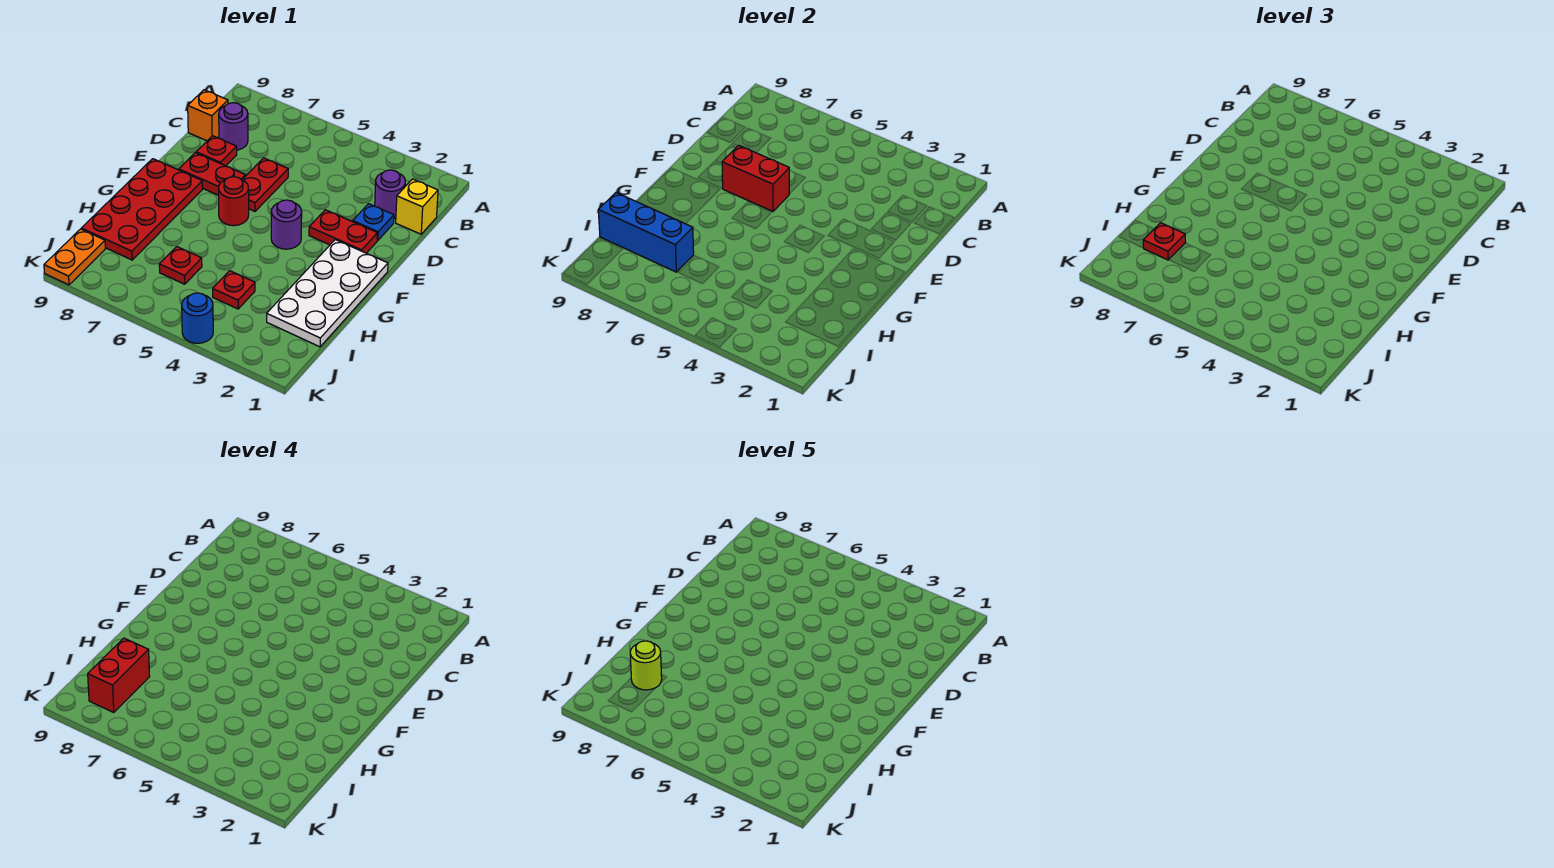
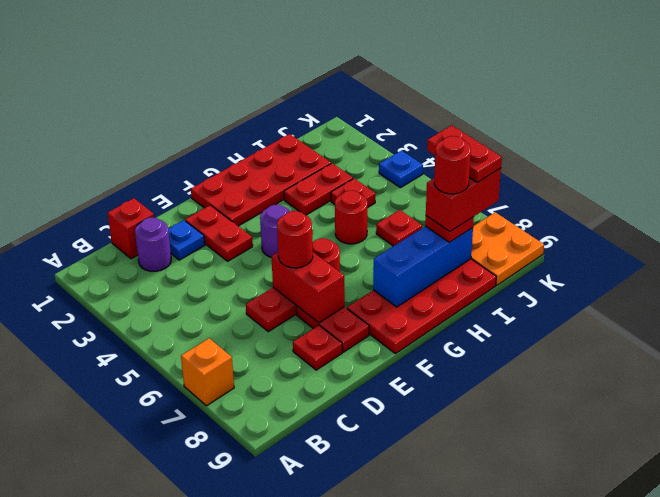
yellow brick C1 level 1 -> red brick C1 level 1
purple round brick C8 level 1 -> none
orange brick C9 level 1 -> orange brick A7 level 1
none -> red round brick E6 level 3
white plate F1:I2 level 1 -> red plate F1:I2 level 1
none -> red plate H3:I3 level 1
none -> red round brick H5 level 1
blue brick I7:I9 level 2 -> blue brick G8:I8 level 2
lime round brick I8 level 5 -> red round brick I8 level 5
none -> red plate J7:J8 level 5
orange plate J9:K9 level 1 -> orange plate J8:K9 level 1
blue round brick K4 level 1 -> blue plate K4 level 1

